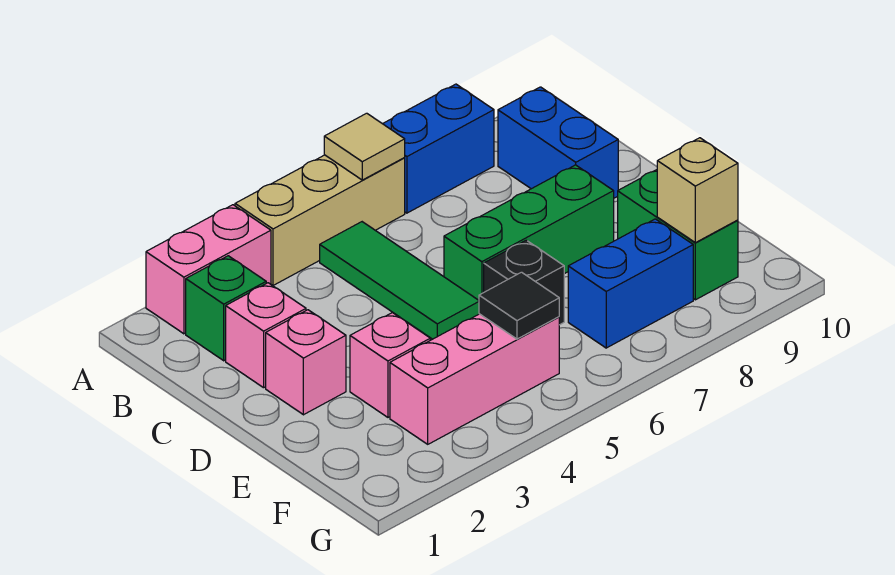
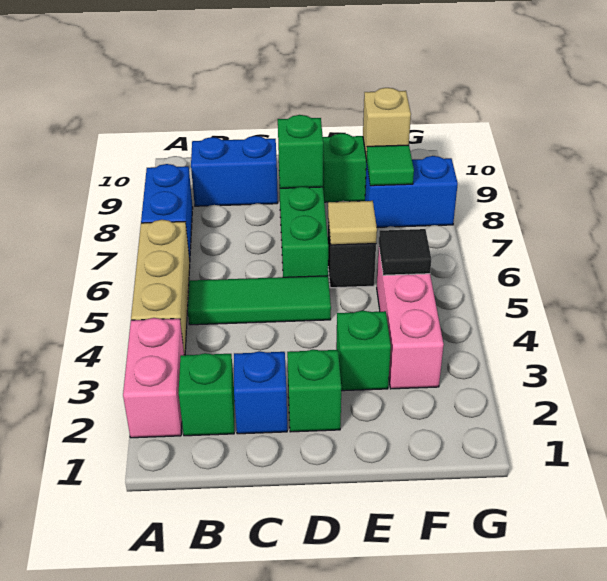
tan tile A6 level 2 -> tan tile E6 level 2
pink brick C2 level 1 -> blue brick C2 level 1
pink brick D2 level 1 -> green brick D2 level 1
none -> green brick D8 level 2
pink brick E3 level 1 -> green brick E3 level 1
blue brick F7:F8 level 1 -> blue brick F8:G8 level 1
none -> green tile F8 level 2

